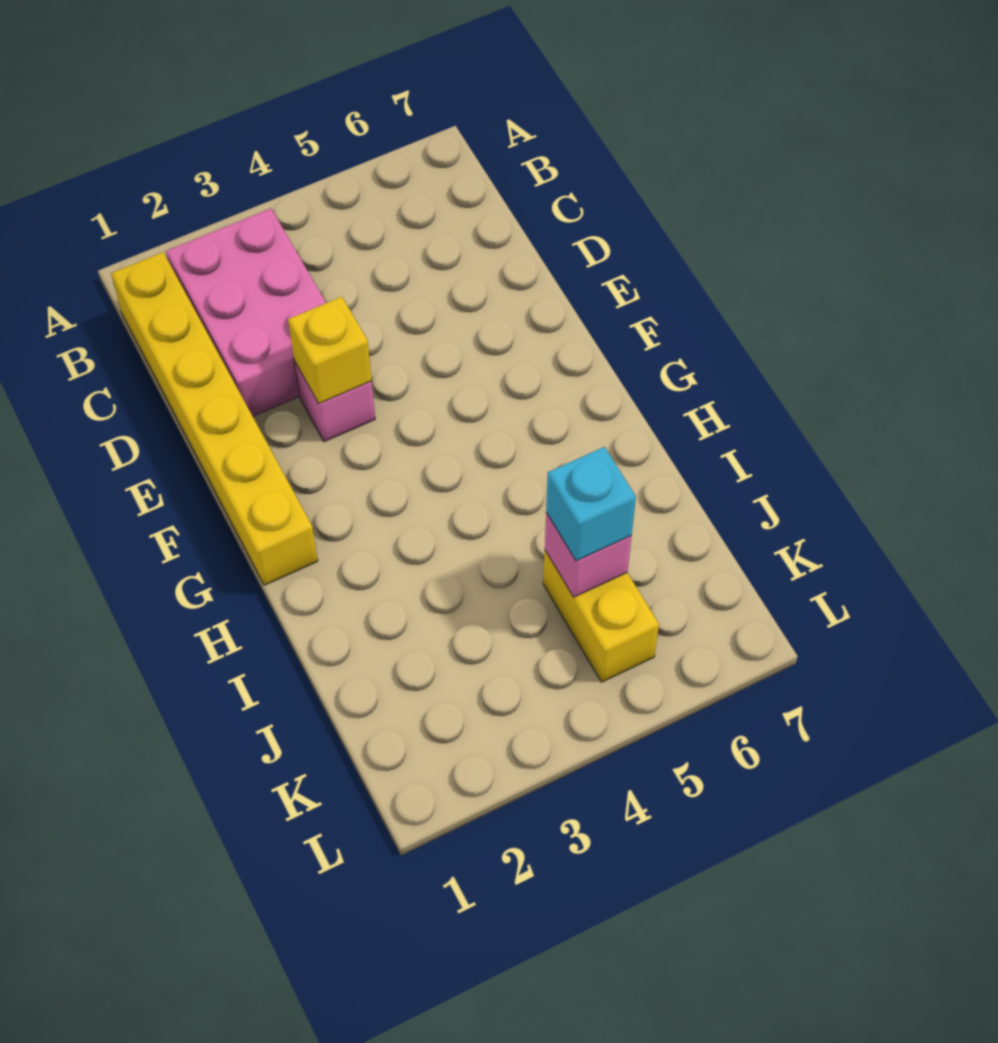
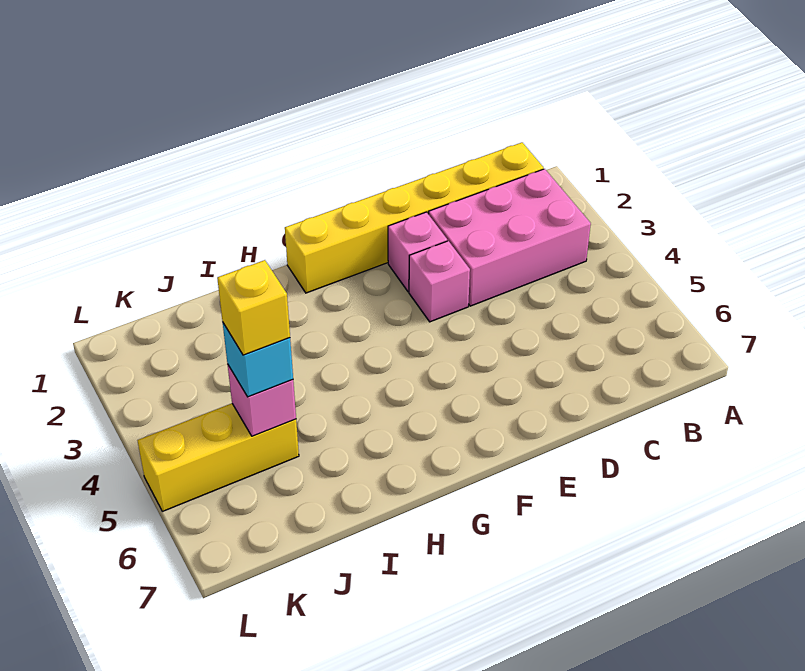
none -> pink brick E2 level 1
yellow brick E3 level 2 -> yellow brick J5 level 4
yellow brick J5:K5 level 1 -> yellow brick J5:L5 level 1

